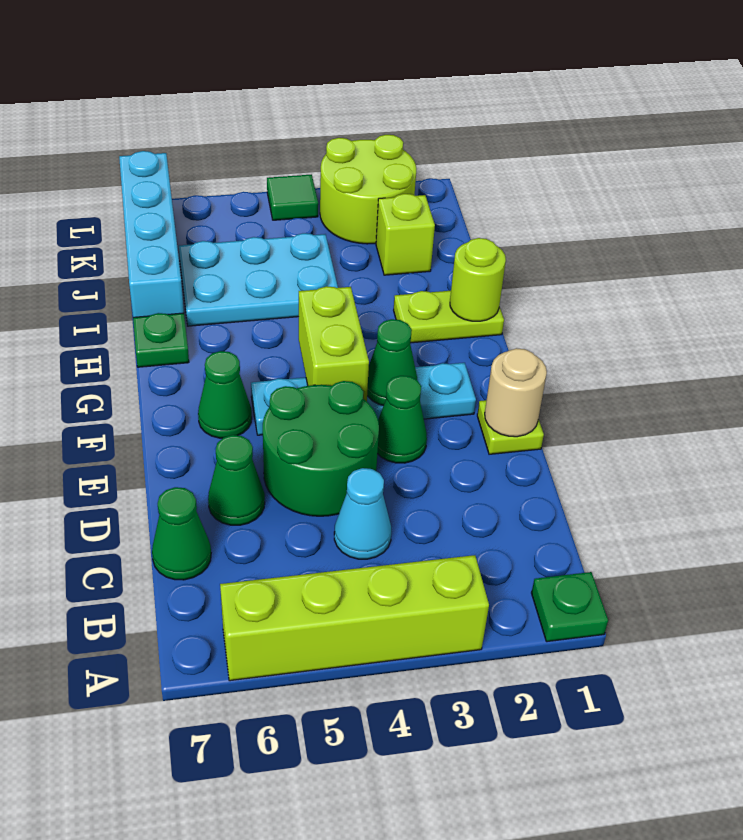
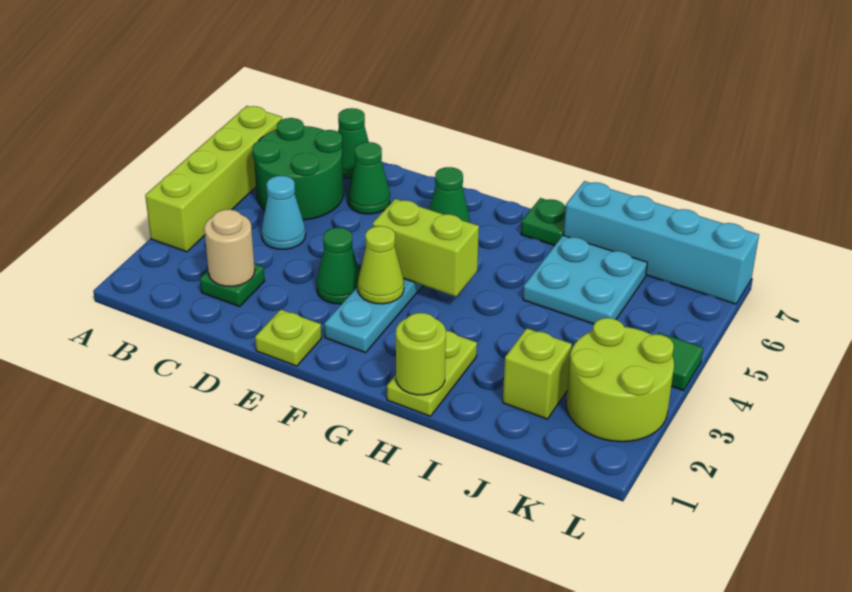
green plate A1 level 1 -> green plate C2 level 1
green round brick D4:E5 level 1 -> green round brick B5:C6 level 1
tan round brick E1 level 2 -> tan round brick C2 level 2
green cone F3 level 2 -> lime cone F3 level 2
cyan plate I4:J6 level 1 -> cyan plate I5:J6 level 1

